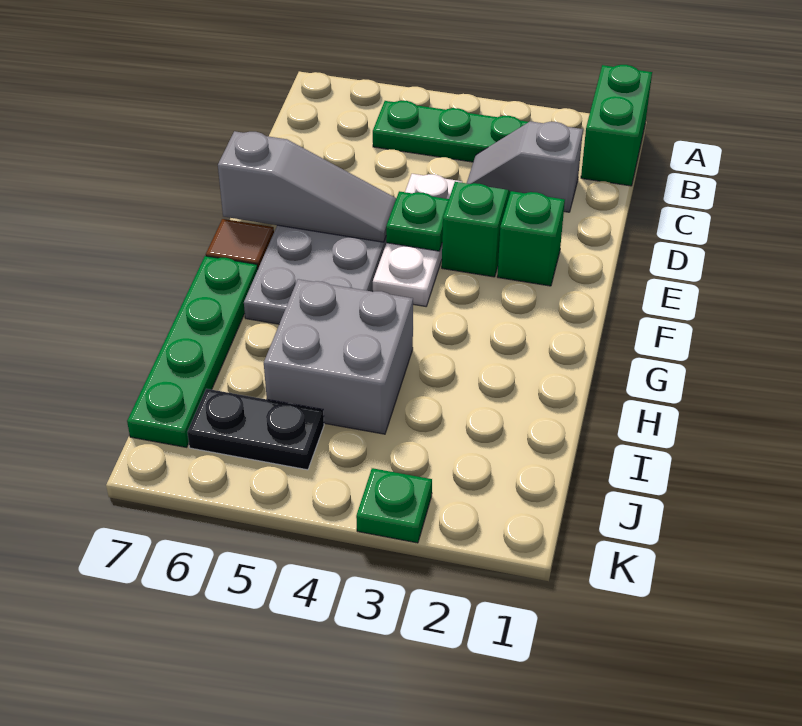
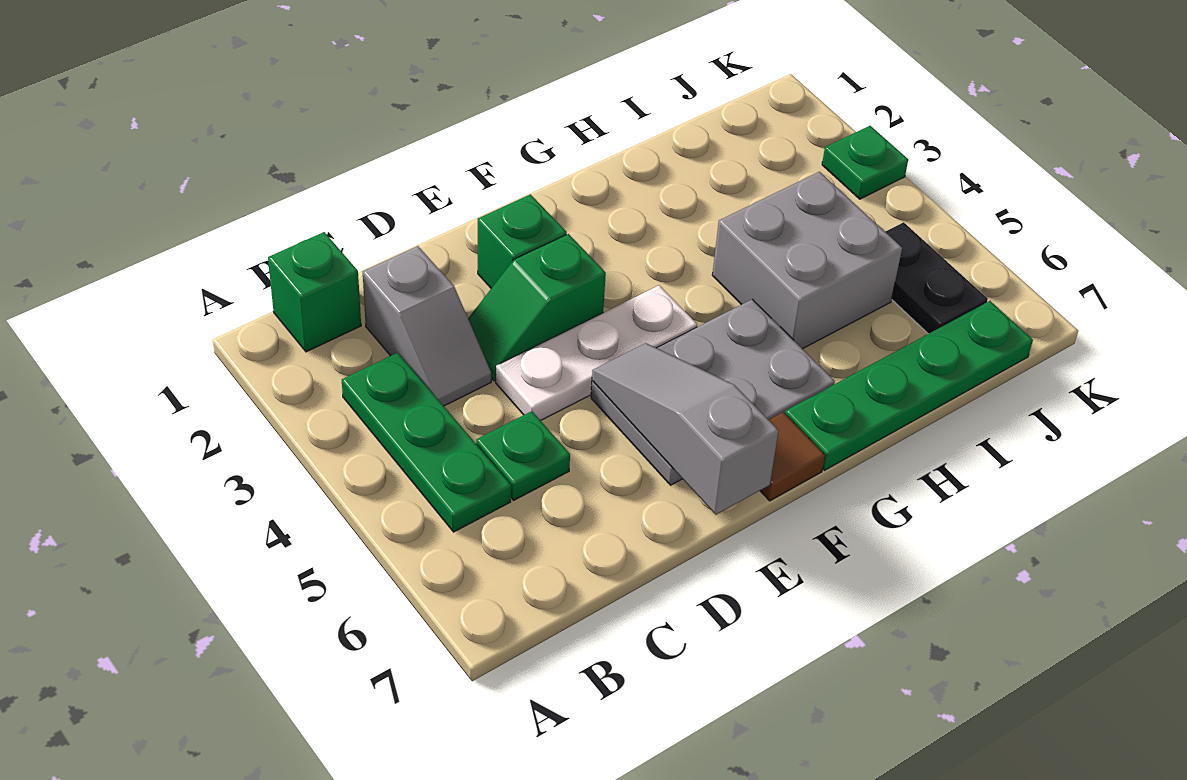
green brick A1:B1 level 1 -> green brick B1 level 1
green plate E4 level 2 -> green plate C5 level 1

